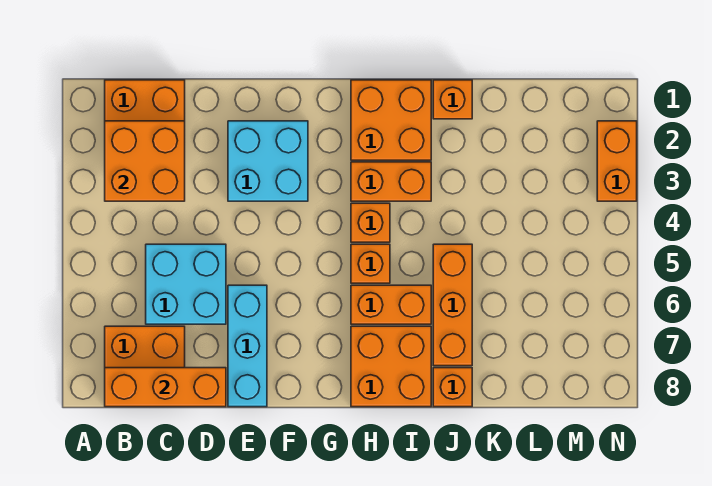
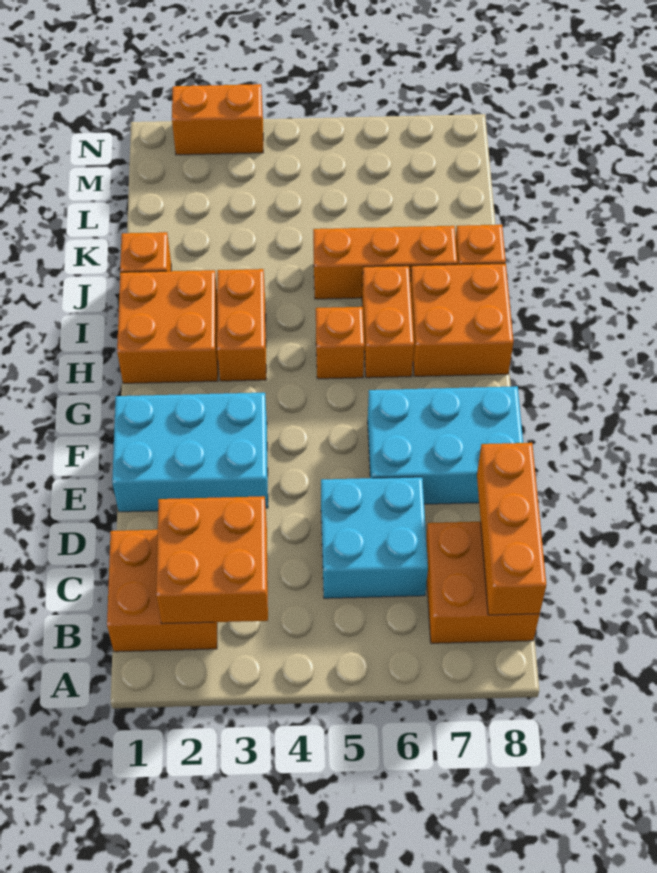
cyan brick E2:F3 level 1 -> cyan brick E1:F3 level 1
cyan brick E6:E8 level 1 -> cyan brick E6:F8 level 1
orange brick H4 level 1 -> none

